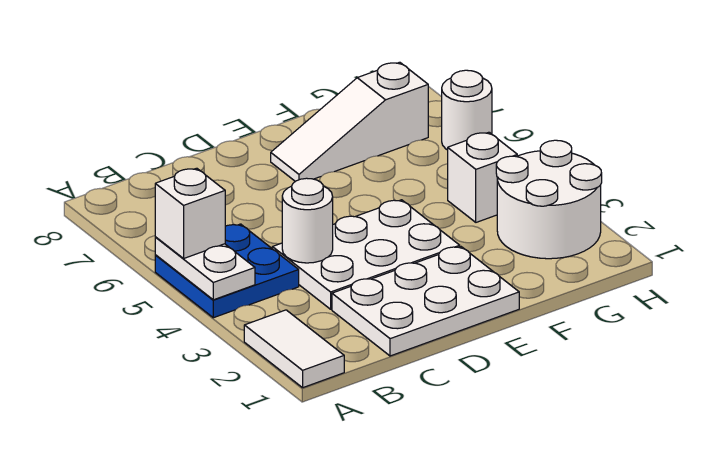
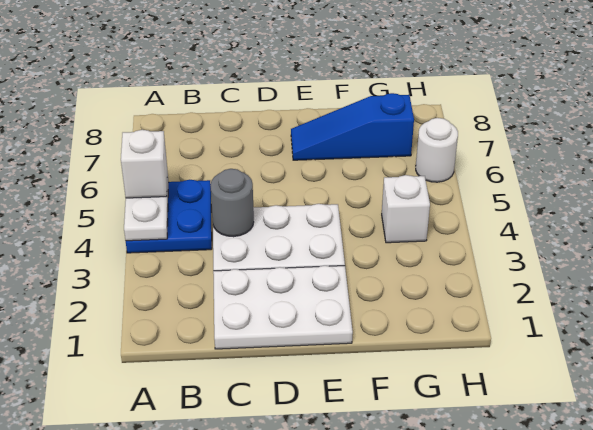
white tile A1:A2 level 1 -> none
white round brick C4 level 2 -> grey round brick C4 level 2
white slope E7:G7 level 1 top G -> blue slope E7:G7 level 1 top G
white round brick G2:H3 level 1 -> none

